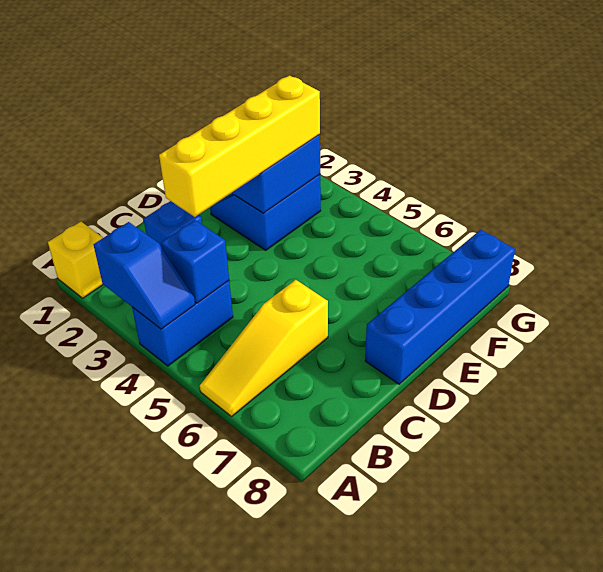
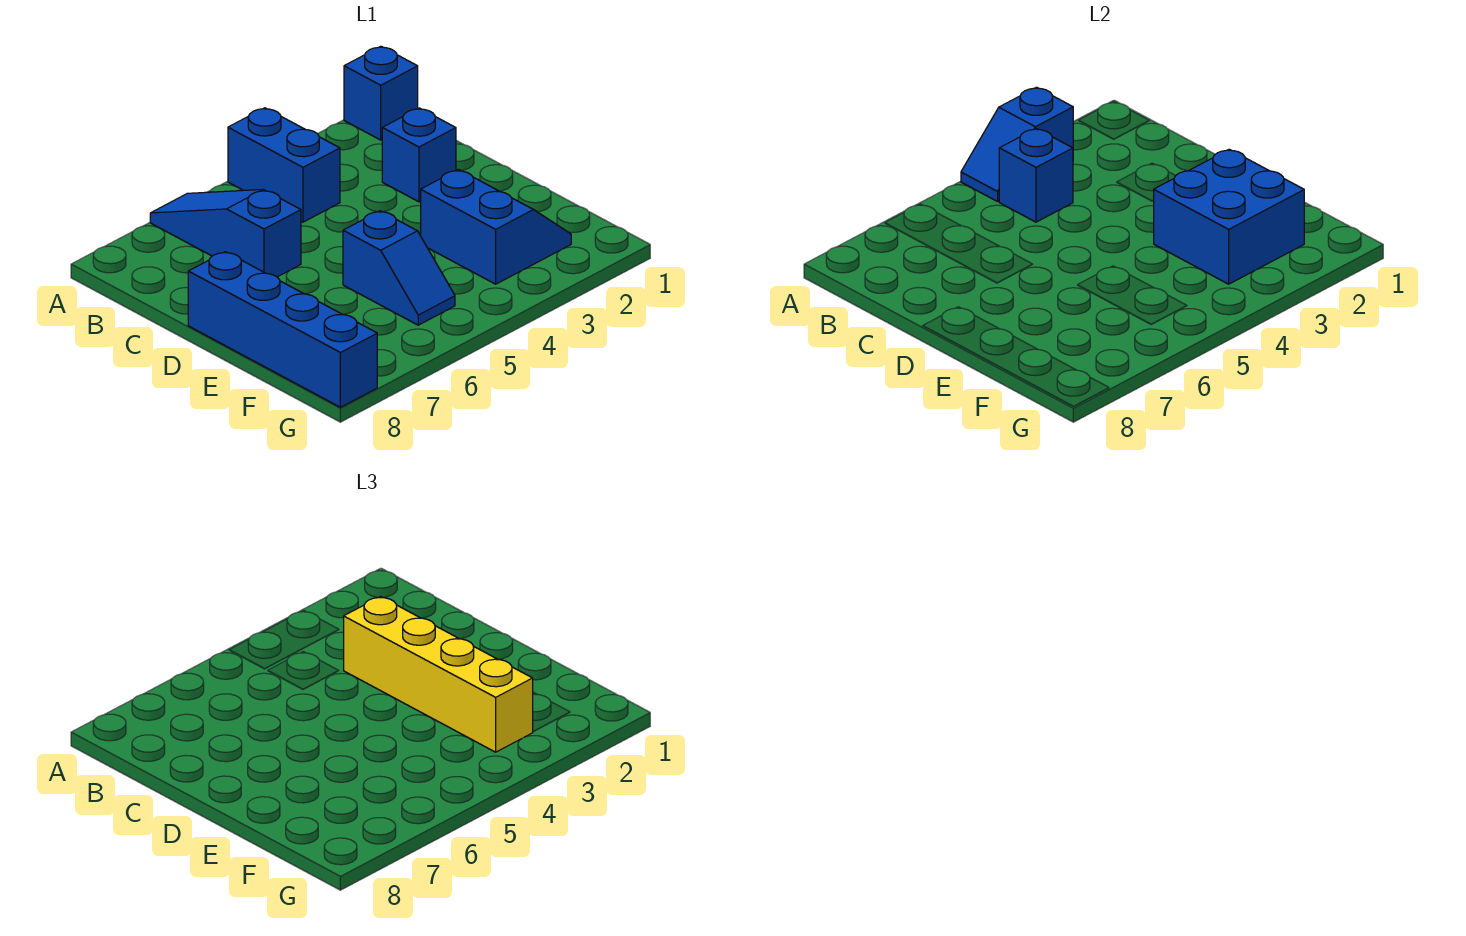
yellow brick A1 level 1 -> blue brick A1 level 1
yellow slope A6:C6 level 1 top C -> blue slope A6:C6 level 1 top C
none -> blue slope E5:F5 level 1 top E

